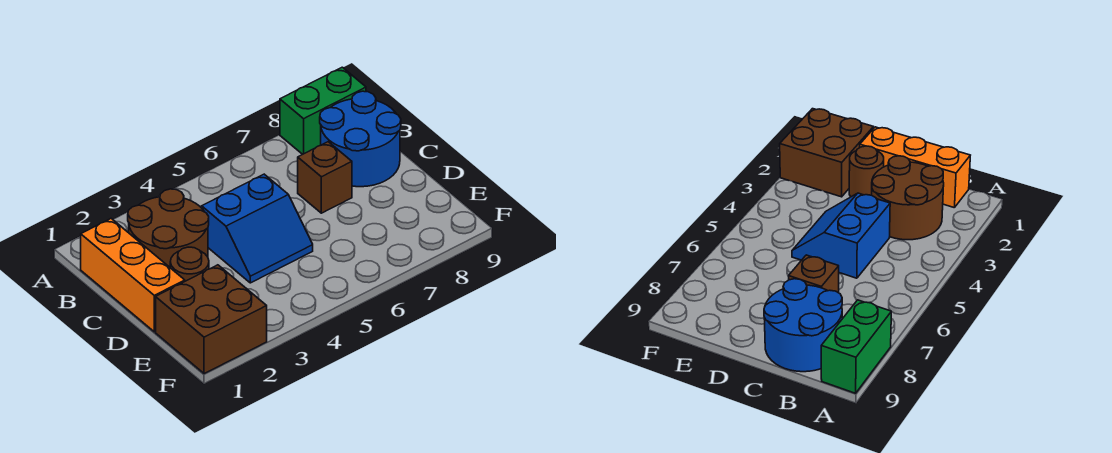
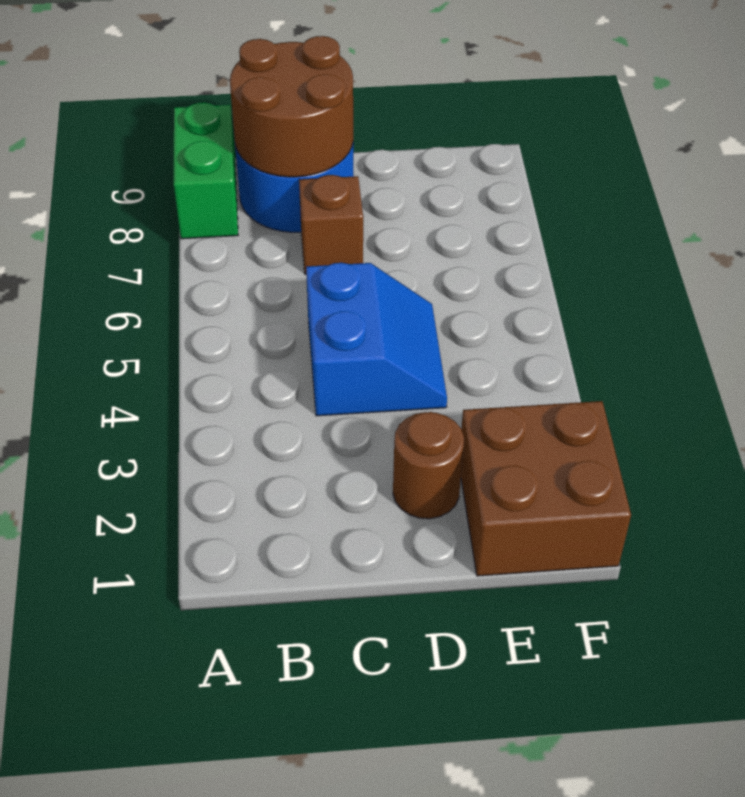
orange brick B1:D1 level 1 -> none
brown round brick B2:C3 level 1 -> brown round brick B8:C9 level 2

